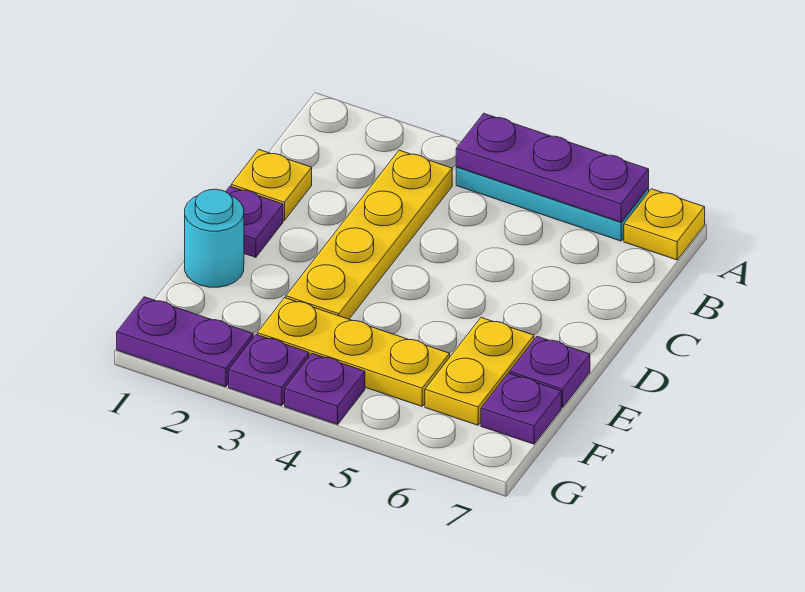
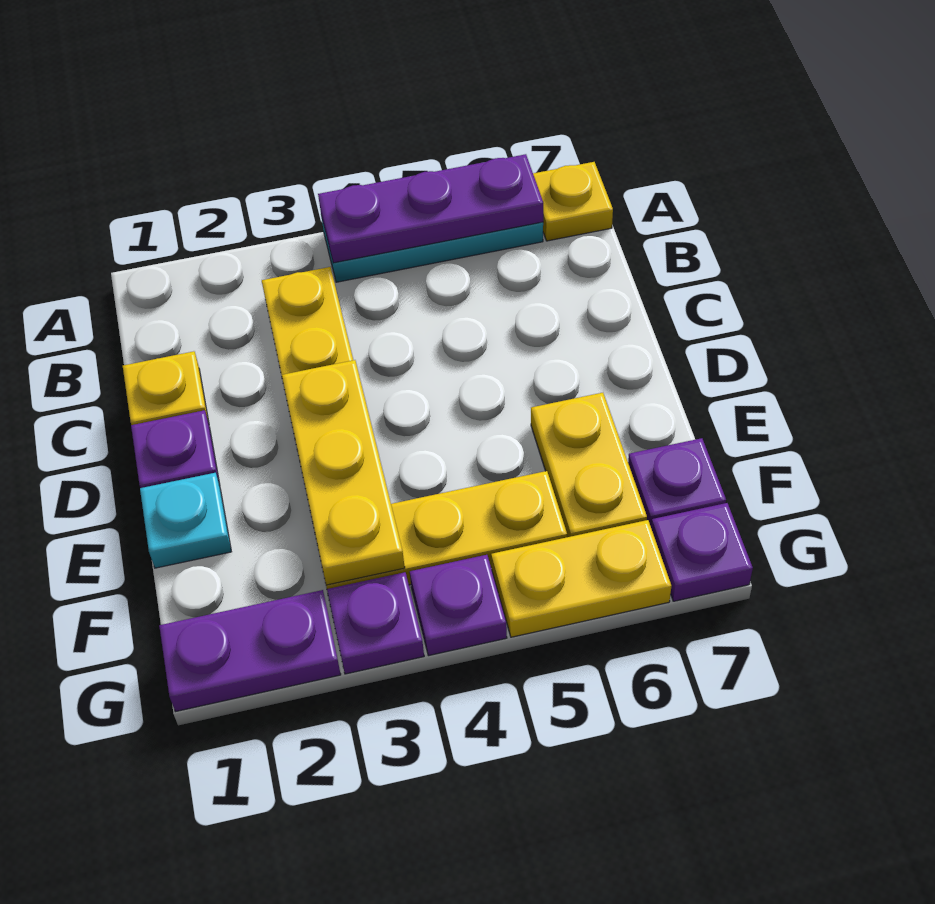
none -> yellow plate D3:F3 level 2
cyan round brick E1 level 1 -> cyan plate E1 level 1
purple plate E7 level 1 -> purple plate G7 level 1
none -> yellow plate G5:G6 level 1

